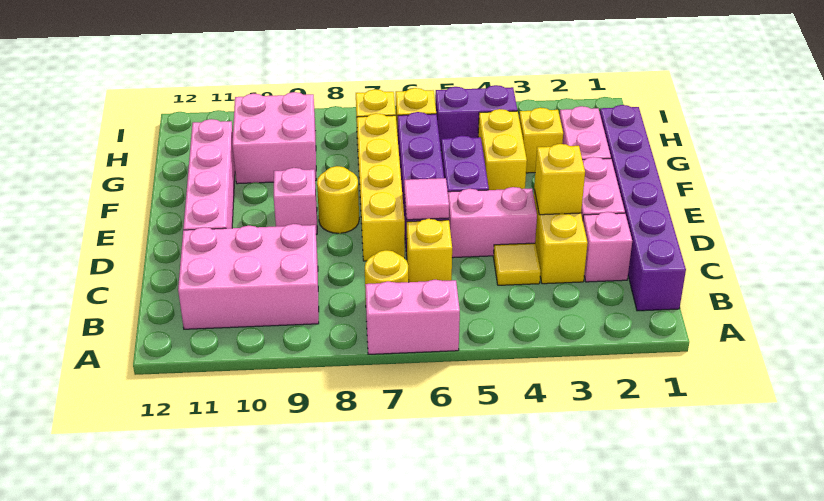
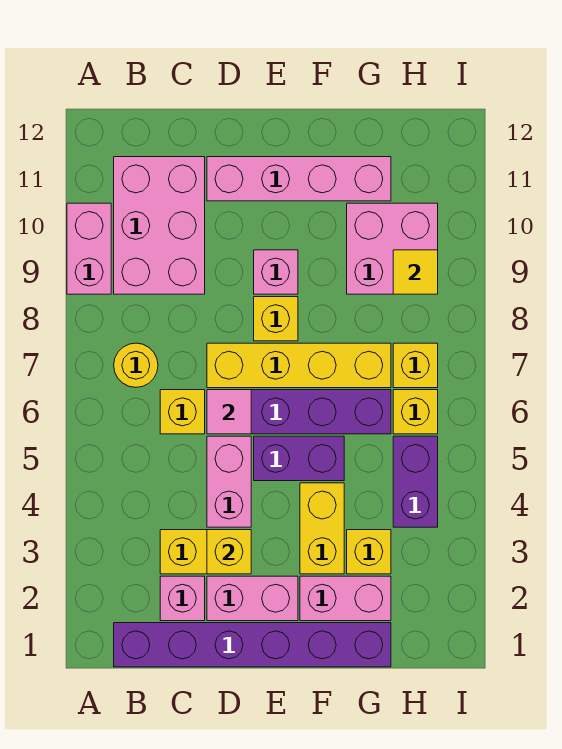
pink brick A6:A7 level 1 -> pink brick A9:A10 level 1
yellow tile C4 level 1 -> yellow tile H9 level 2
yellow round brick E8 level 1 -> yellow brick E8 level 1
yellow brick F4:G4 level 1 -> yellow brick F3:F4 level 1

